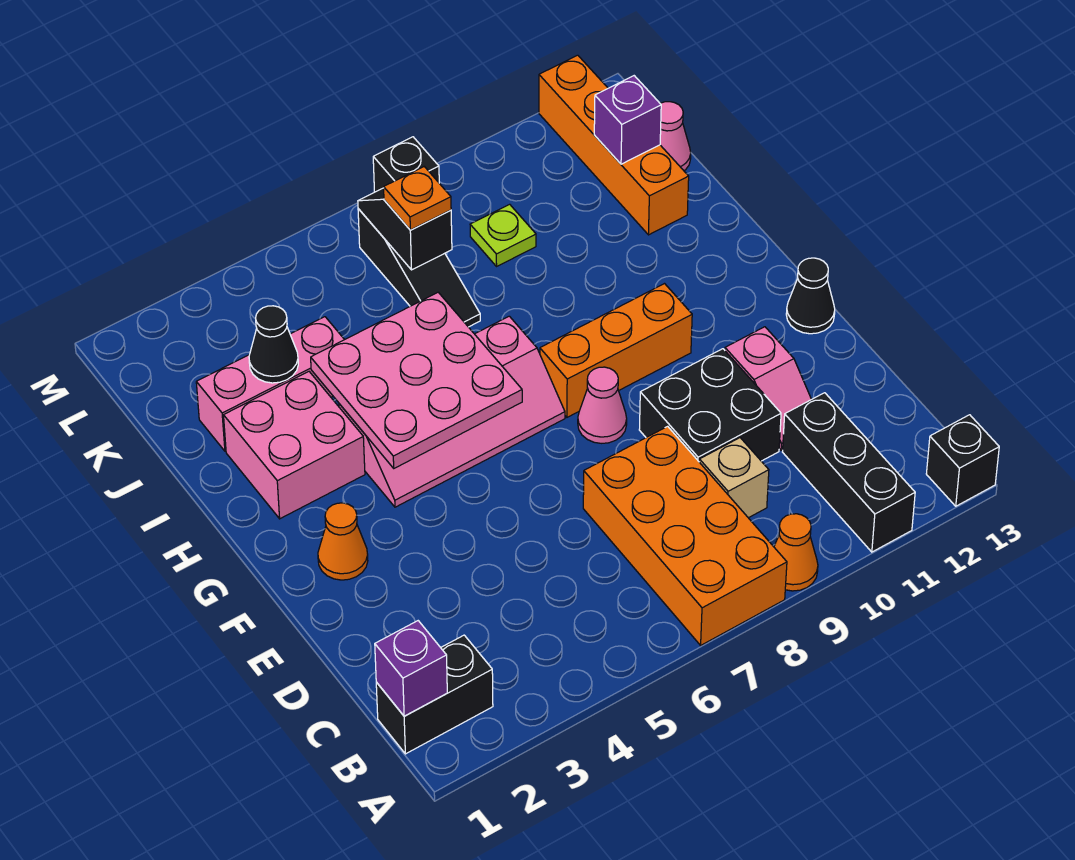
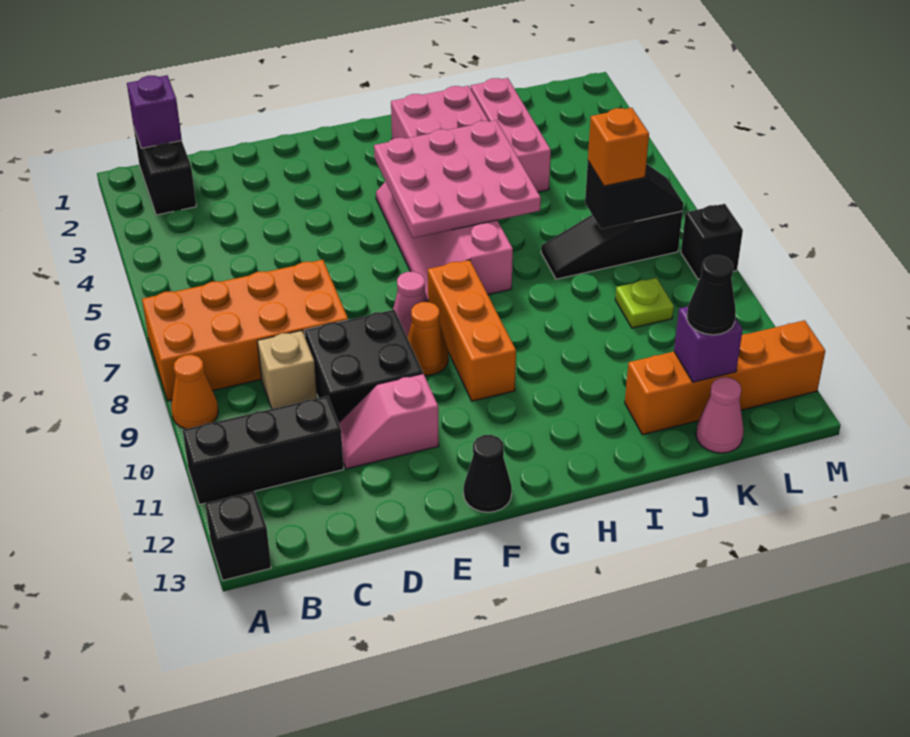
orange cone F2 level 1 -> orange cone F9 level 1
black cone J3 level 2 -> black cone K12 level 3
orange plate K7 level 3 -> orange brick K7 level 3

